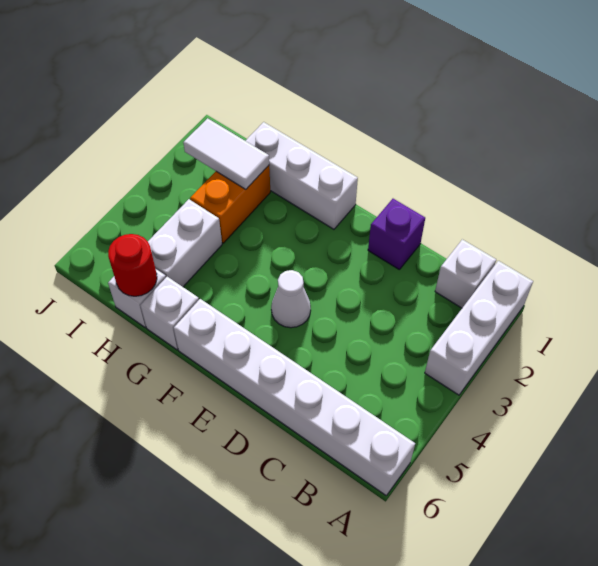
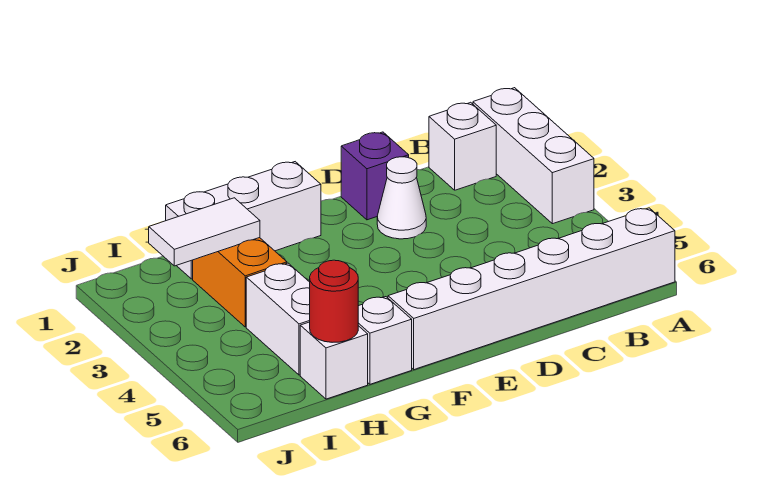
white cone E4 level 1 -> white cone D2 level 1

